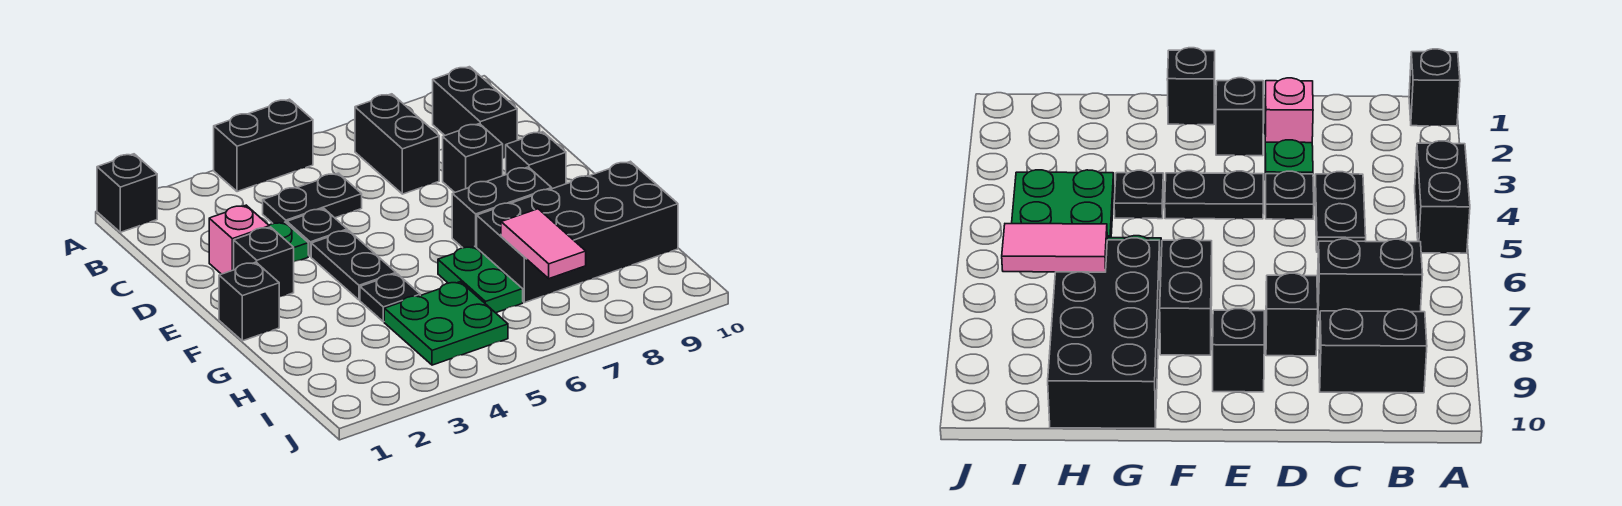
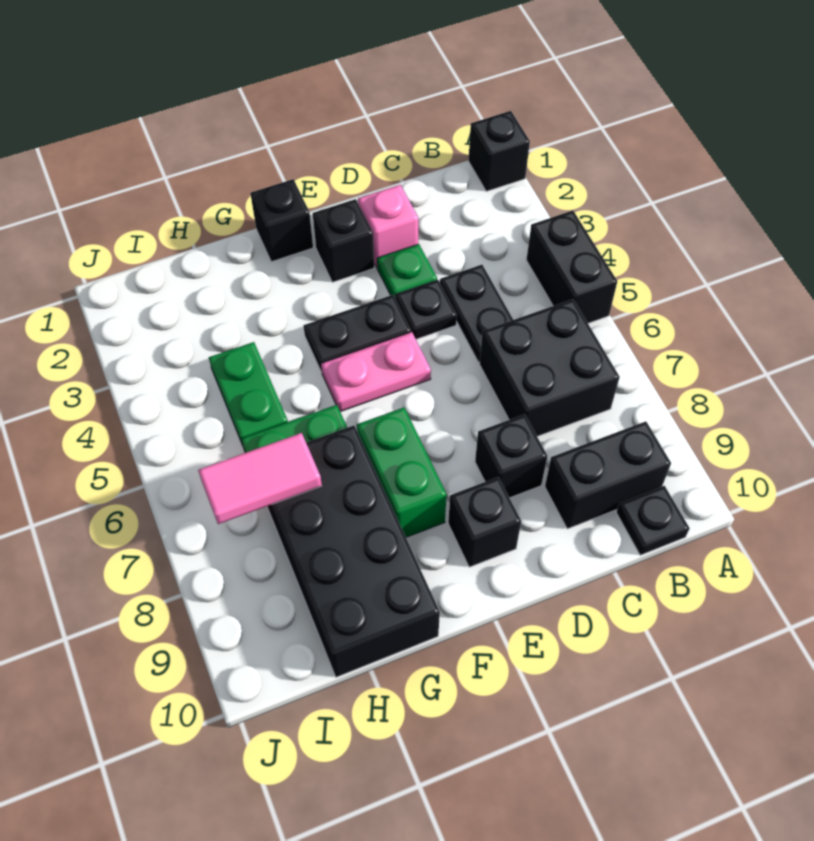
black brick B7:C7 level 1 -> black brick B6:C7 level 1
none -> pink plate E5:F5 level 1
black brick F7:F8 level 1 -> green brick F7:F8 level 1
black plate G4 level 1 -> black plate B10 level 1
green plate H4:I5 level 1 -> green plate H4:H5 level 1

